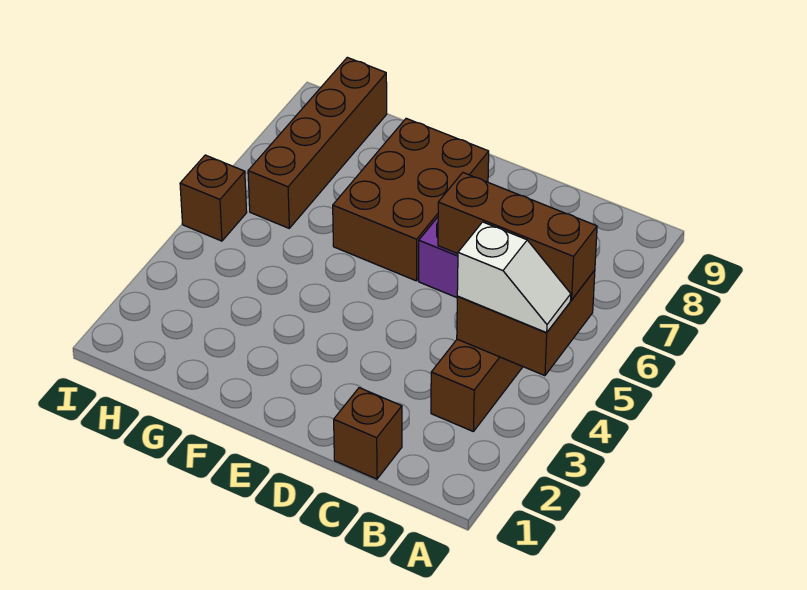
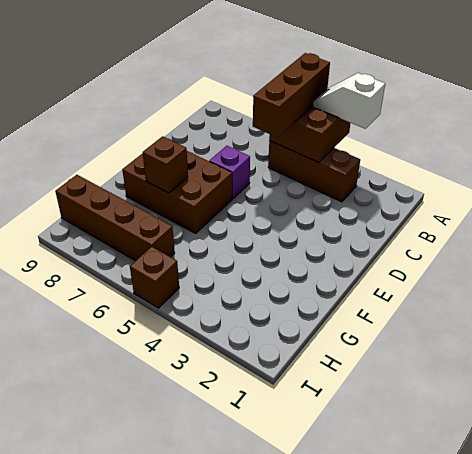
white slope A4:B4 level 3 top B -> white slope A3:A4 level 3 top 3
brown brick C1 level 1 -> brown brick F7 level 2

